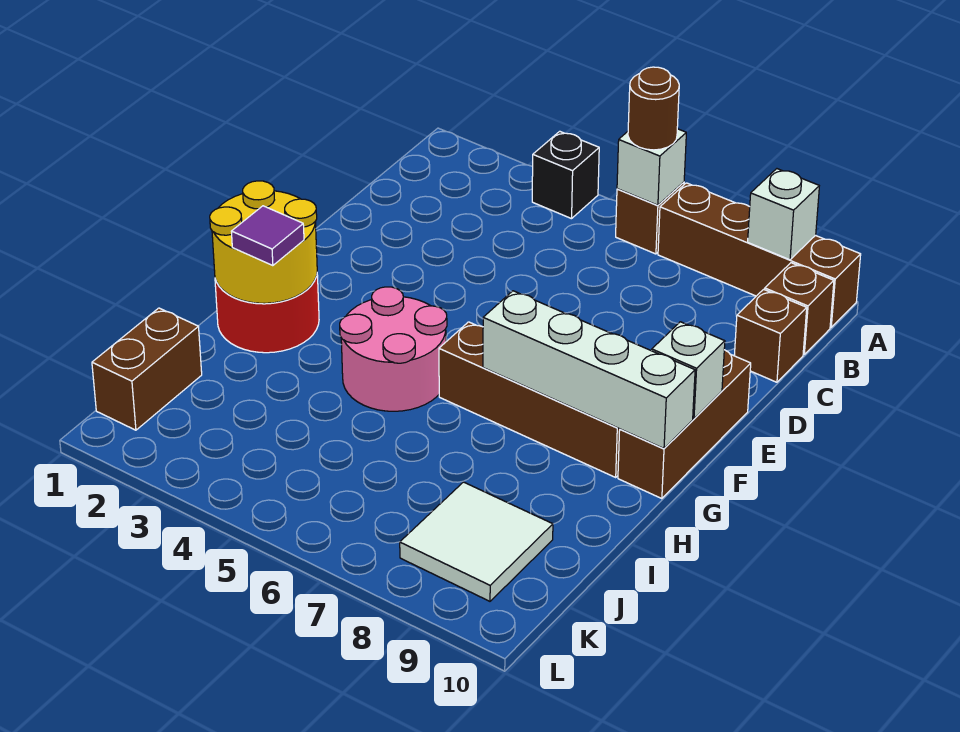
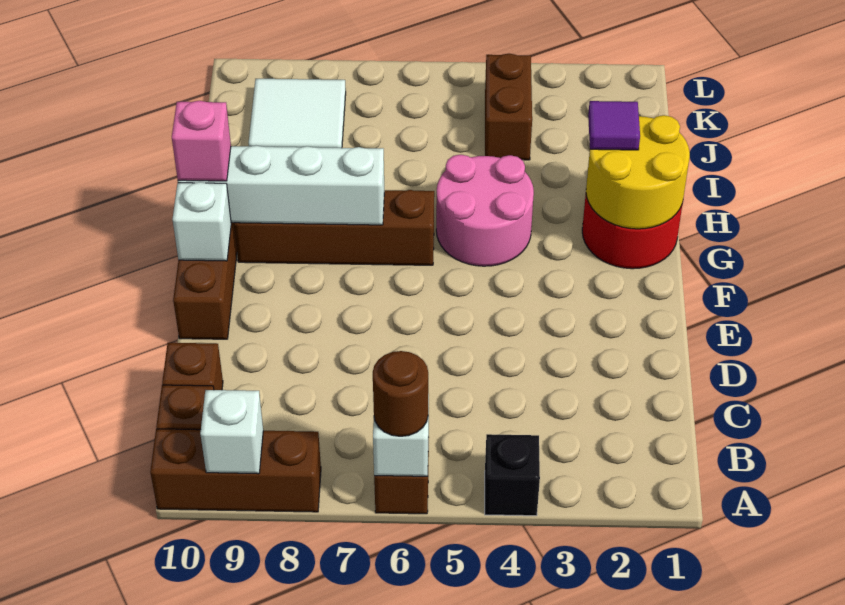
brown brick A7:A10 level 1 -> brown brick A8:A10 level 1
none -> pink brick G10 level 3
brown brick J1:K1 level 1 -> brown brick J4:K4 level 1

